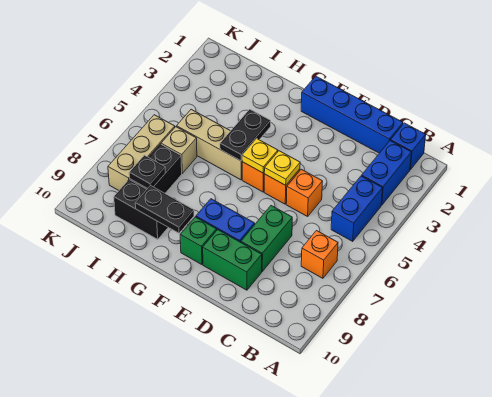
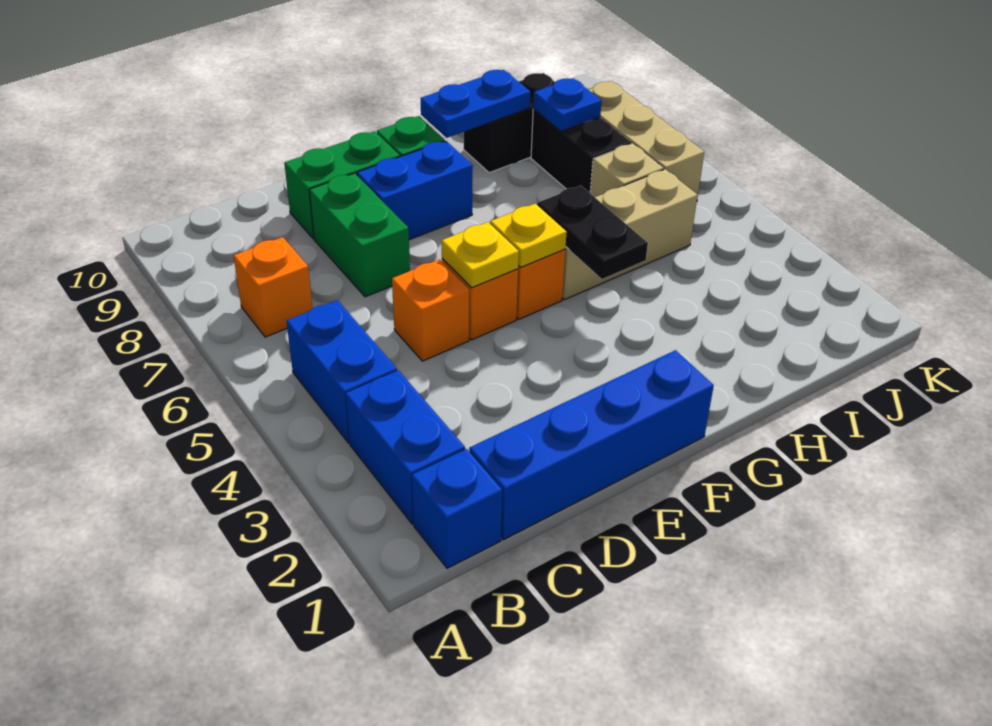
black plate G9:H9 level 2 -> blue plate G9:H9 level 2
black plate I8 level 2 -> blue plate I8 level 2

